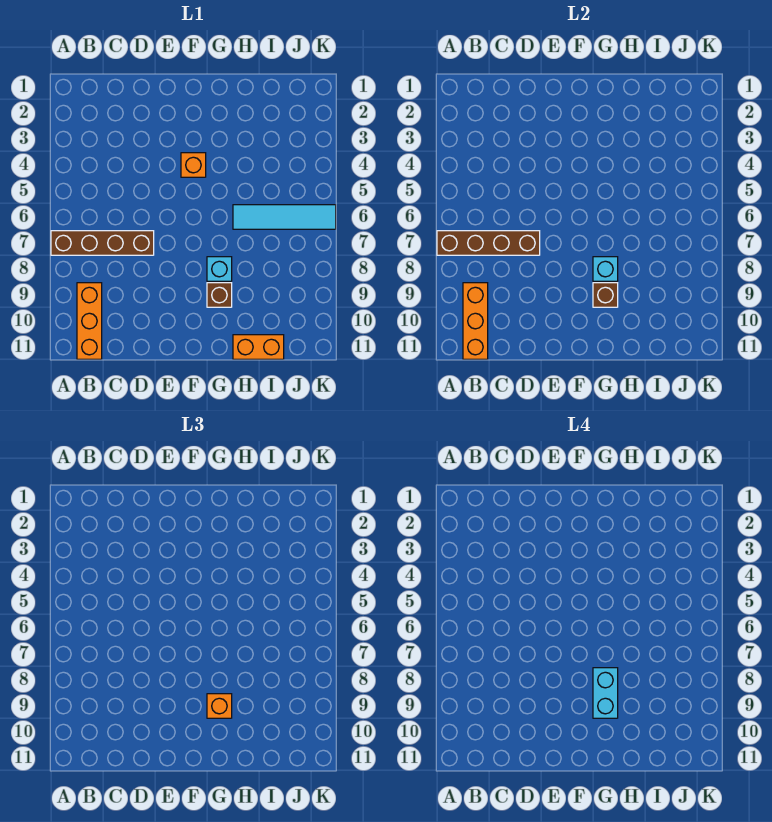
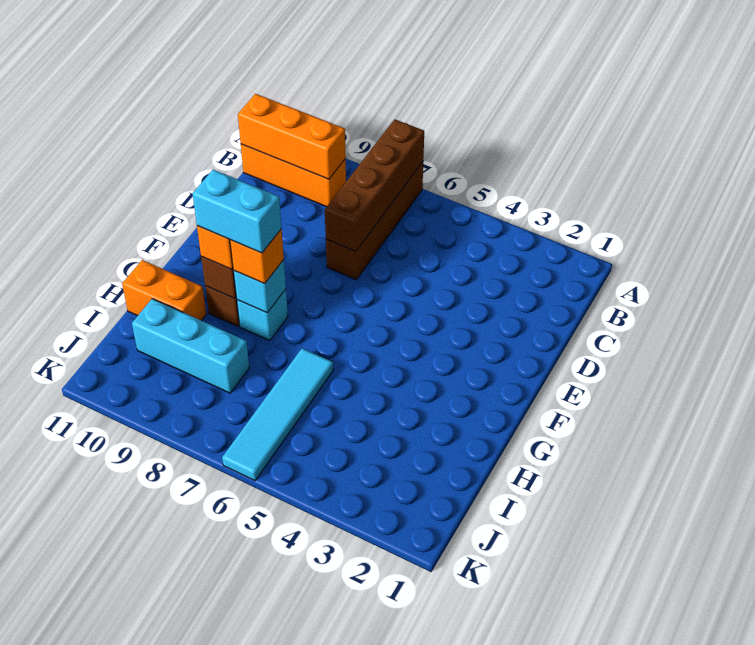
orange brick F4 level 1 -> orange brick G8 level 3
orange brick H11:I11 level 1 -> orange brick H10:H11 level 1
none -> cyan brick I8:I10 level 1

